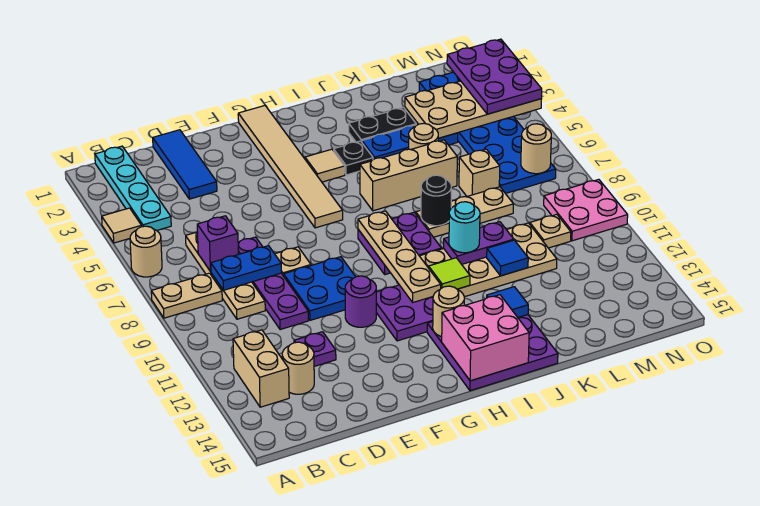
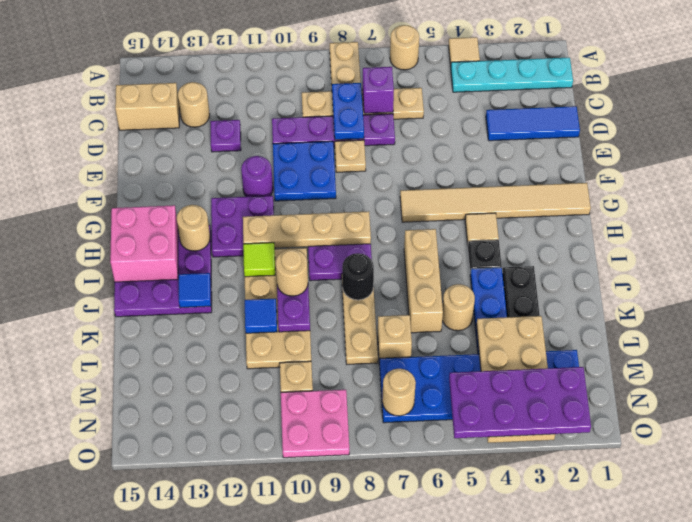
tan brick B12:B13 level 1 -> tan brick C14:C15 level 1
cyan round brick J10 level 3 -> tan round brick J10 level 3
purple plate N2:O4 level 3 -> purple plate N2:O5 level 3

